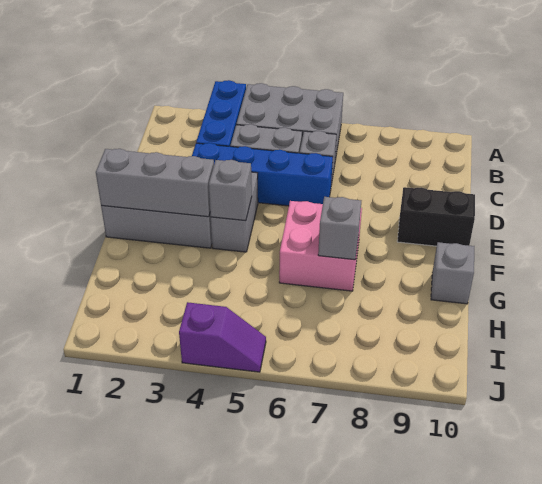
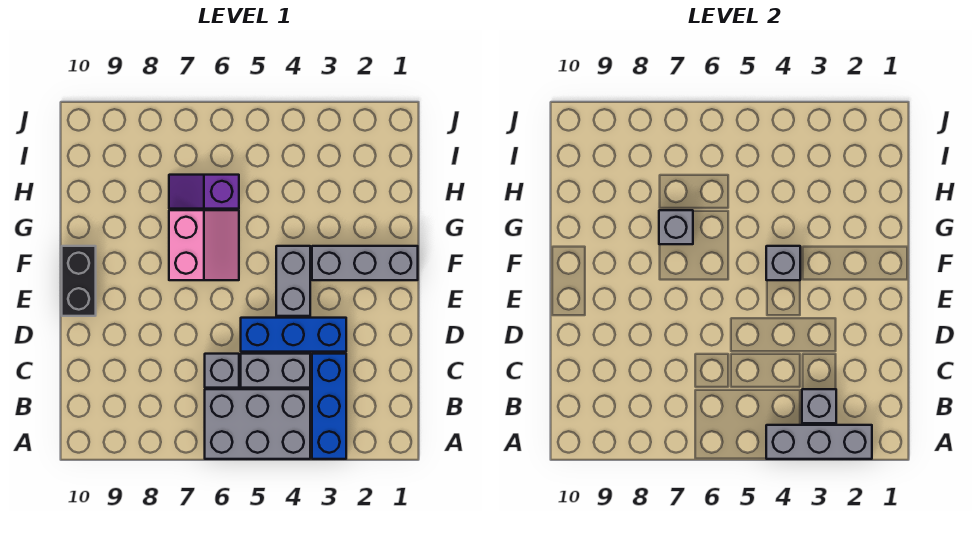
blue brick D3:D6 level 1 -> blue brick D3:D5 level 1
black brick E9:E10 level 1 -> black brick E10:F10 level 1
grey brick F1:F3 level 2 -> grey brick A2:A4 level 2
pink brick F6:G7 level 1 -> pink slope F6:G7 level 1 top 7
grey brick G10 level 1 -> grey brick B3 level 2
purple slope J4:J5 level 1 top 4 -> purple slope H6:H7 level 1 top 6

